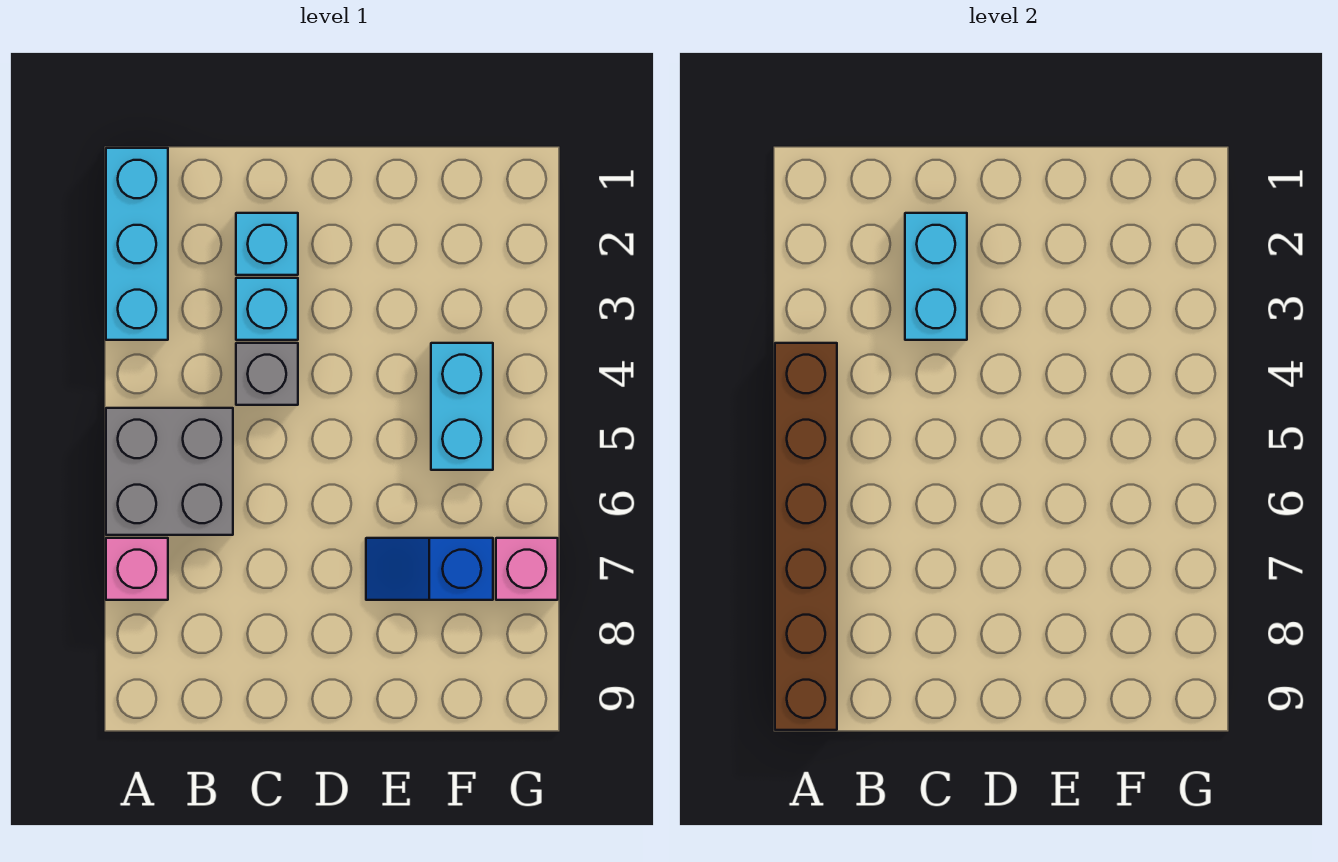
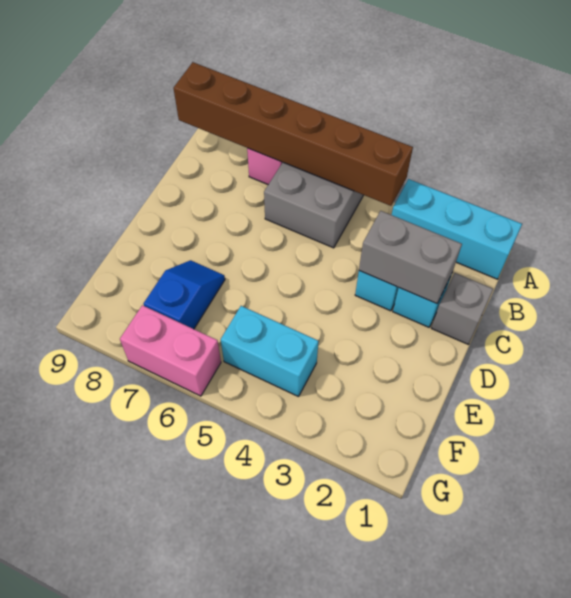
cyan brick C2:C3 level 2 -> grey brick C2:C3 level 2
grey brick C4 level 1 -> grey brick C1 level 1
pink brick G7 level 1 -> pink brick G6:G7 level 1

